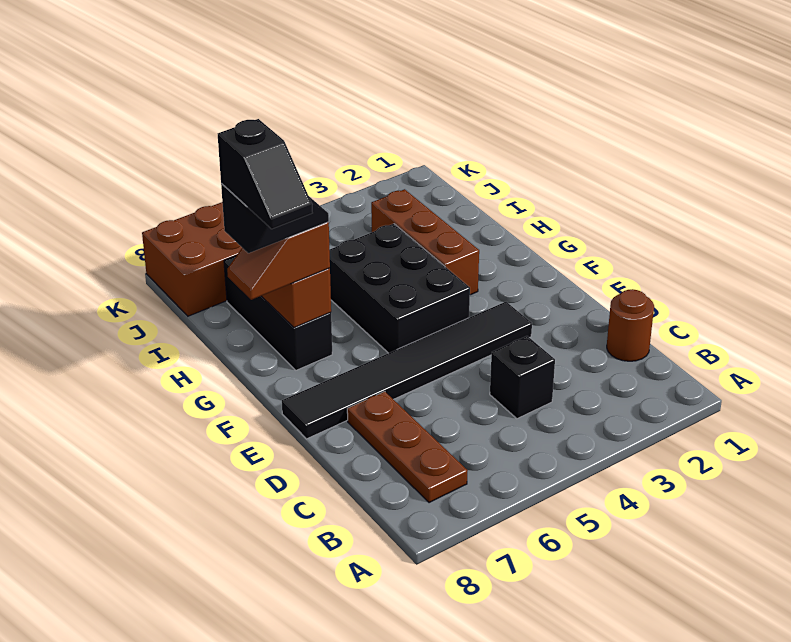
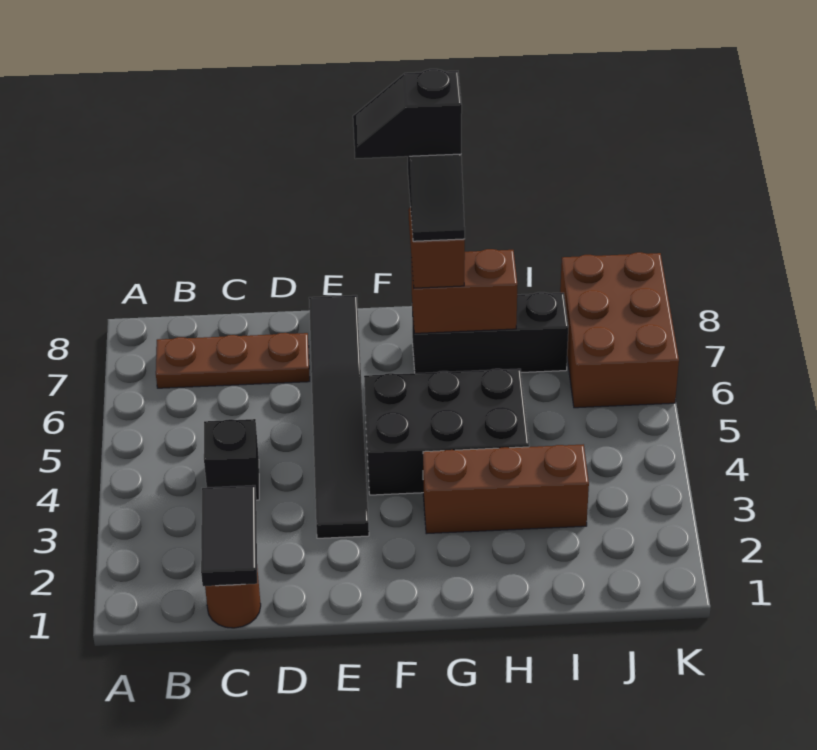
none -> black tile C1:C2 level 2

